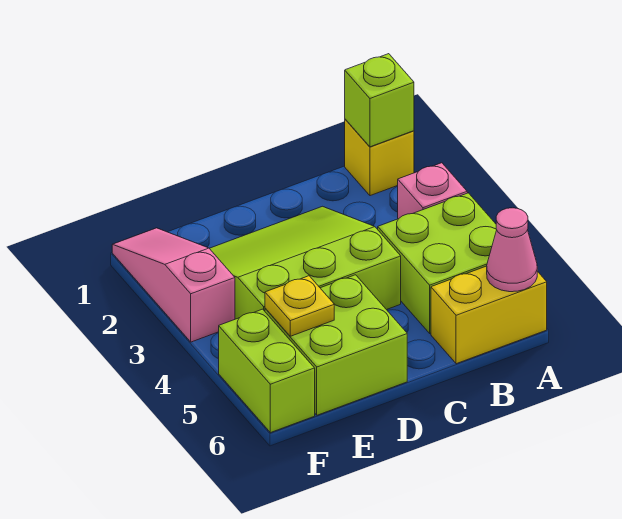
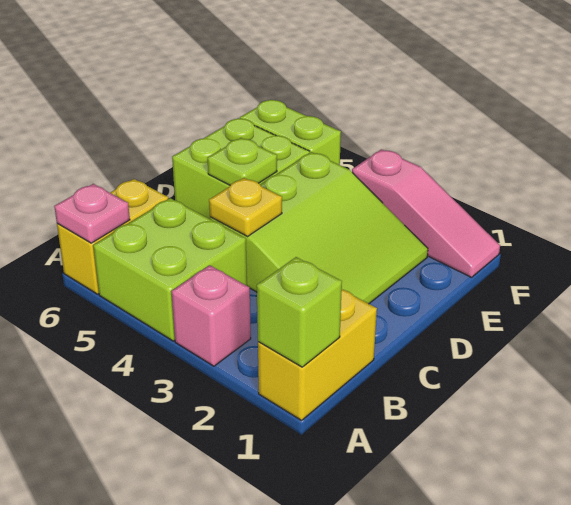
yellow brick A1 level 1 -> yellow brick A1:B1 level 1
pink cone A6 level 2 -> pink plate A6 level 2
none -> lime plate D5 level 2
yellow plate E5 level 2 -> yellow plate C4 level 2

